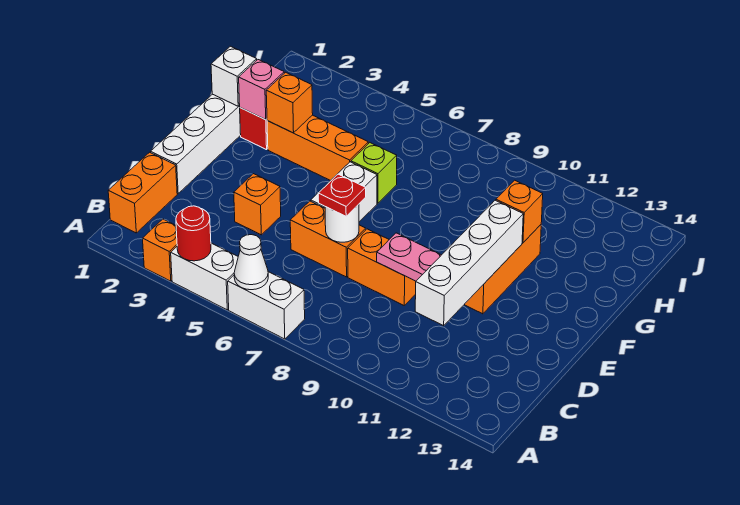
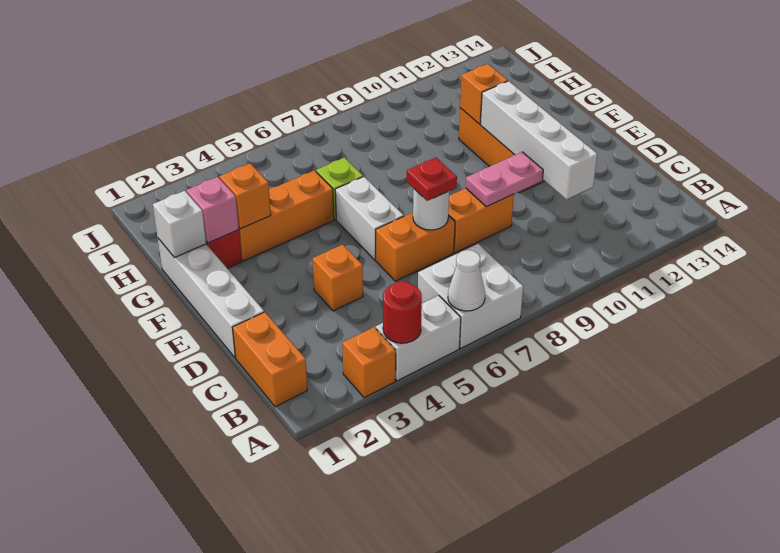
white brick A6:A7 level 1 -> white brick A6:B7 level 1

